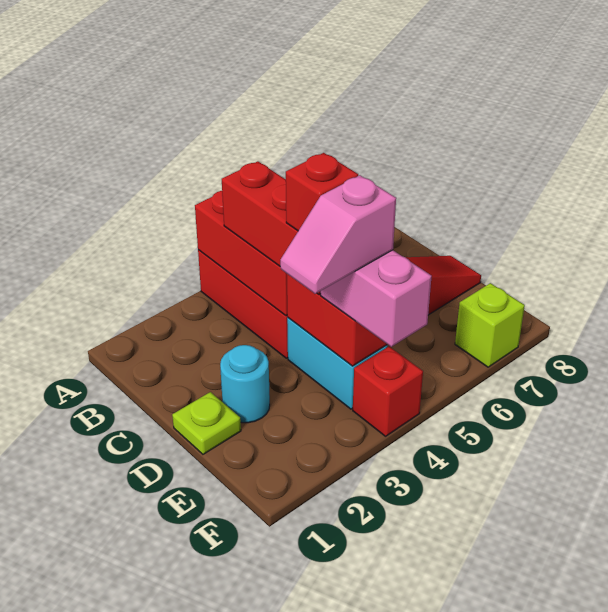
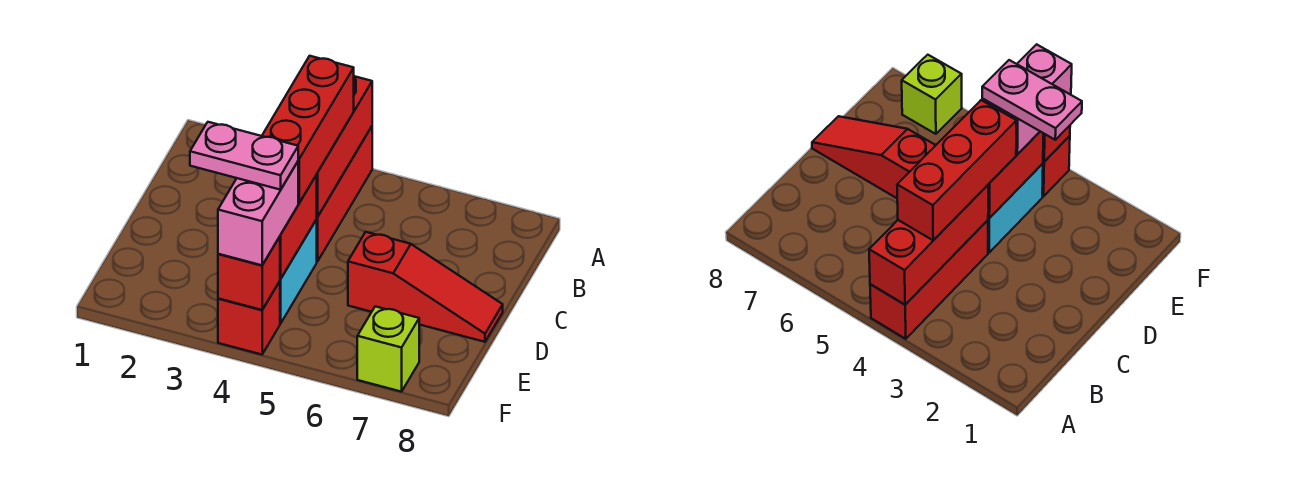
lime plate D1 level 1 -> none
cyan round brick D2 level 1 -> none
red brick D4 level 4 -> red brick F4 level 2
pink slope E3:E4 level 4 top 4 -> pink plate E3:E4 level 4

